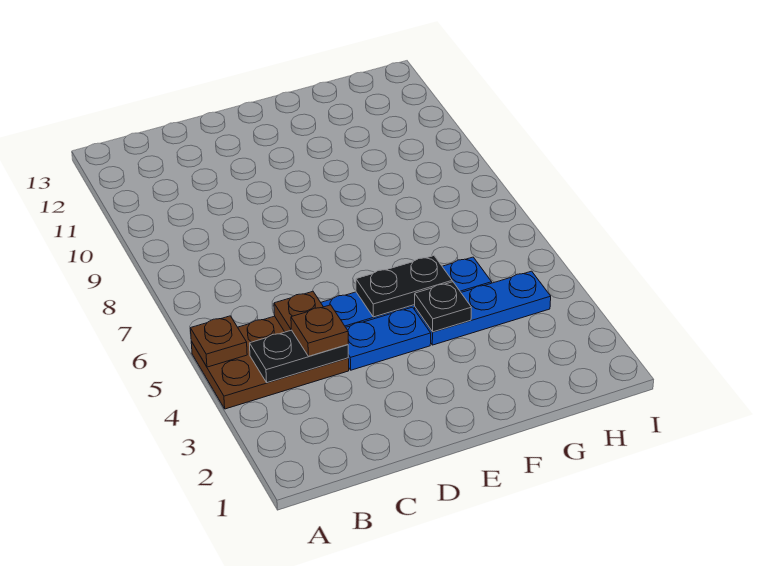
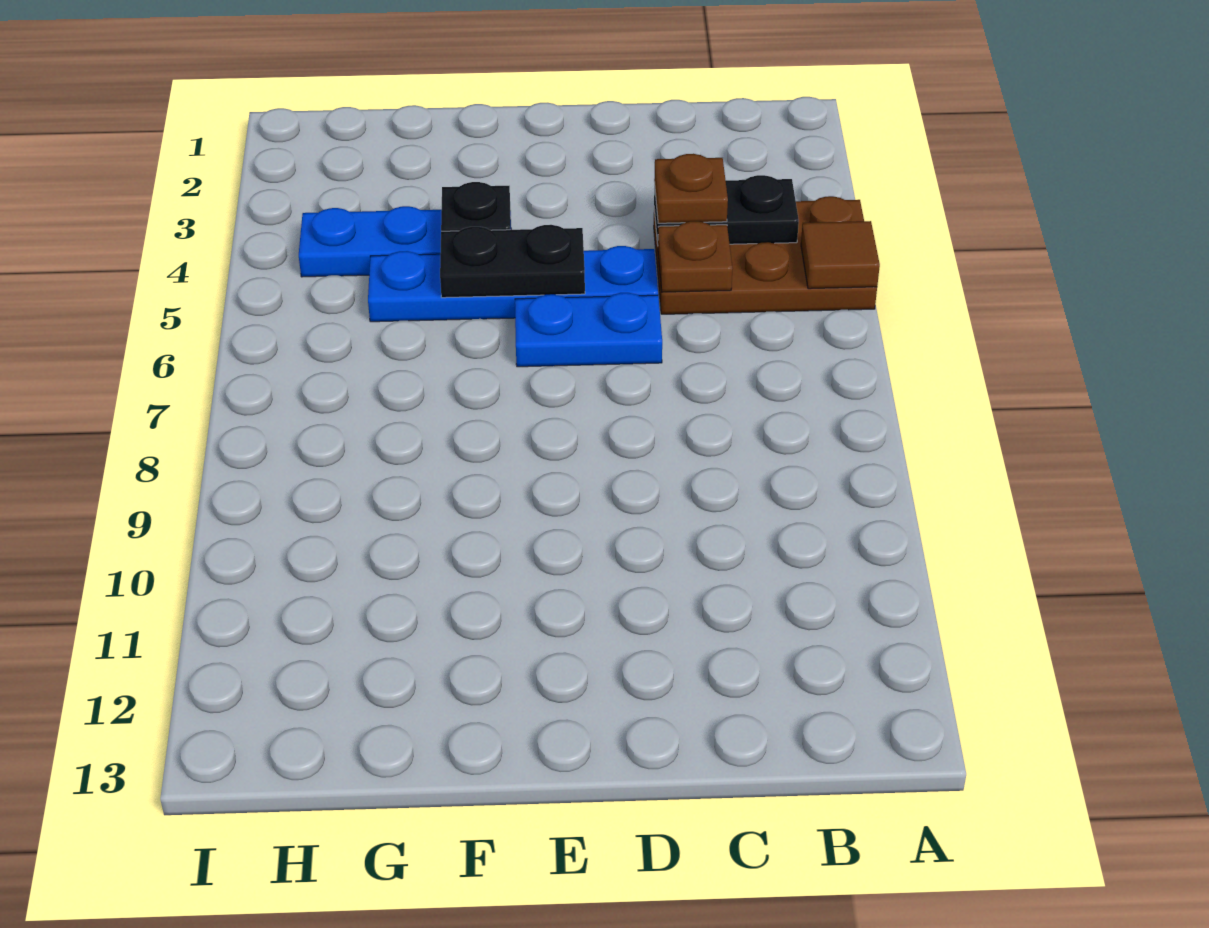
brown plate A5 level 2 -> brown tile A5 level 2
blue plate D4:E4 level 1 -> blue plate D6:E6 level 1

